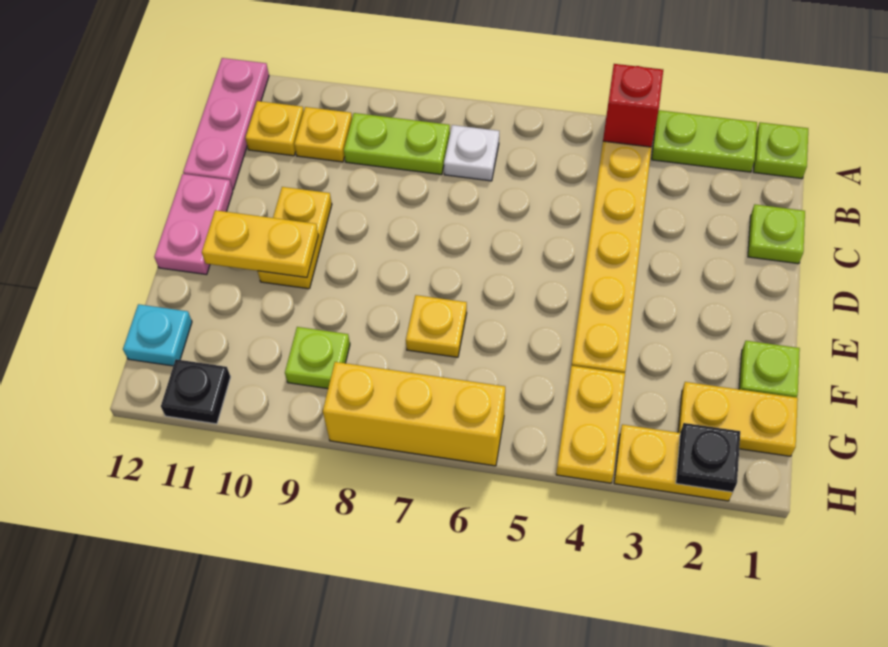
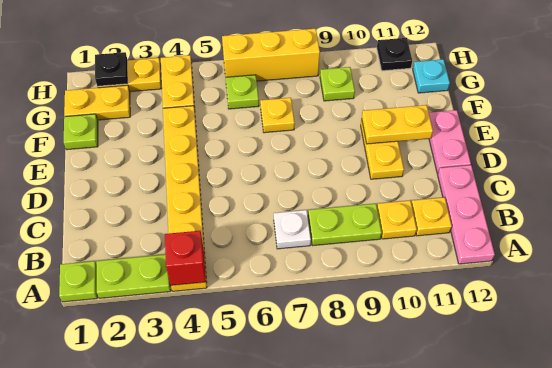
lime plate C1 level 1 -> lime plate G6 level 1

